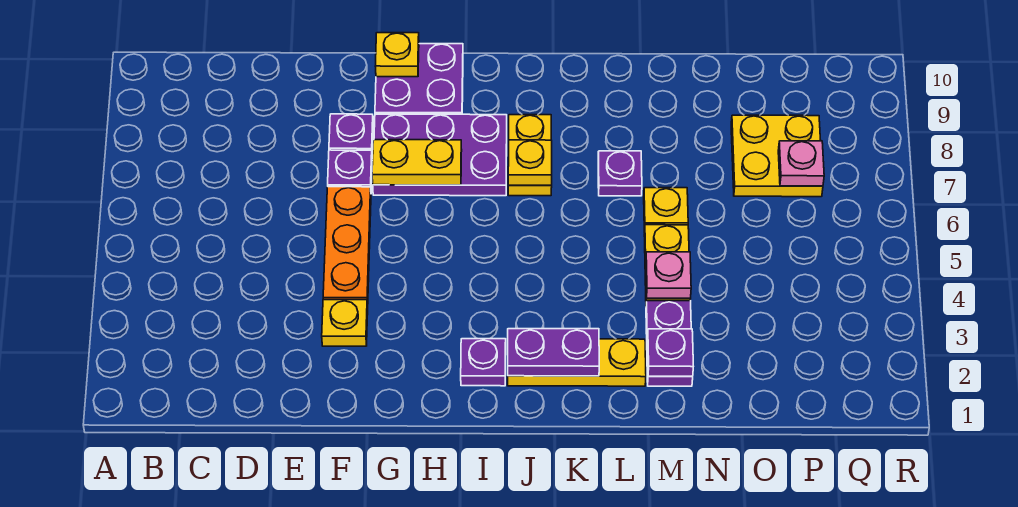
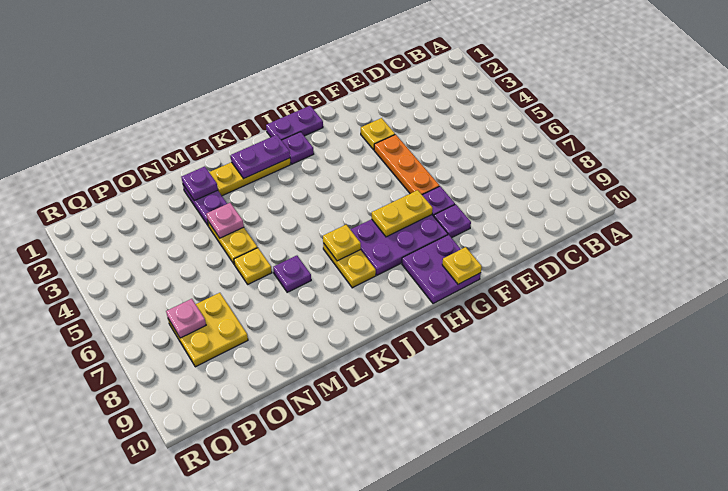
none -> purple plate H1:I1 level 1

